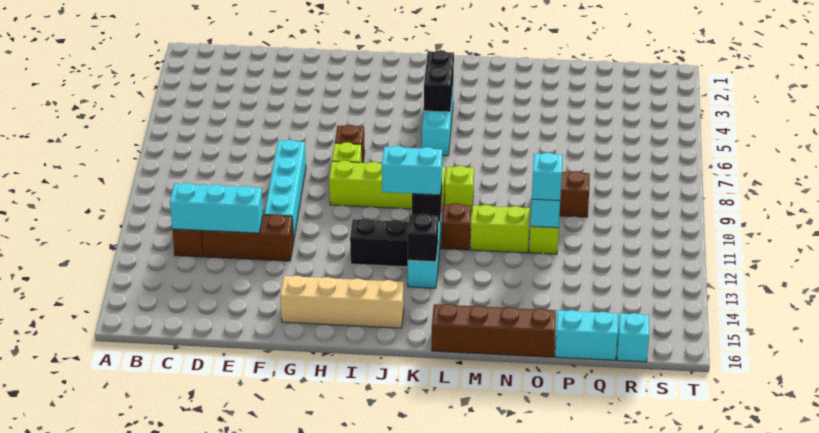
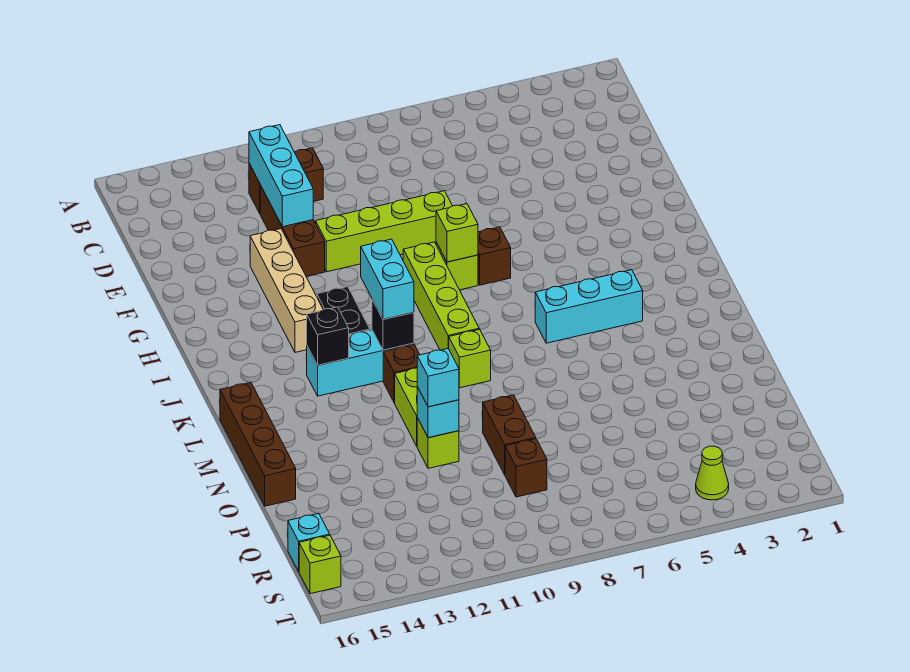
cyan brick F8:F11 level 1 -> lime brick F8:F11 level 1
tan brick G15:J15 level 1 -> tan brick F13:I13 level 1
none -> lime brick H8 level 2
black brick K4:K5 level 2 -> none
cyan brick P16:Q16 level 1 -> none
none -> brown brick Q9 level 1
none -> lime cone S4 level 1
none -> lime brick S16 level 1

